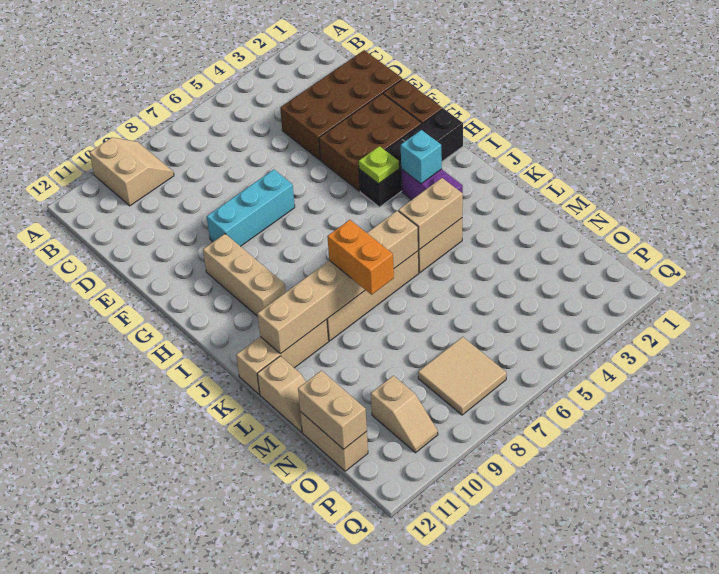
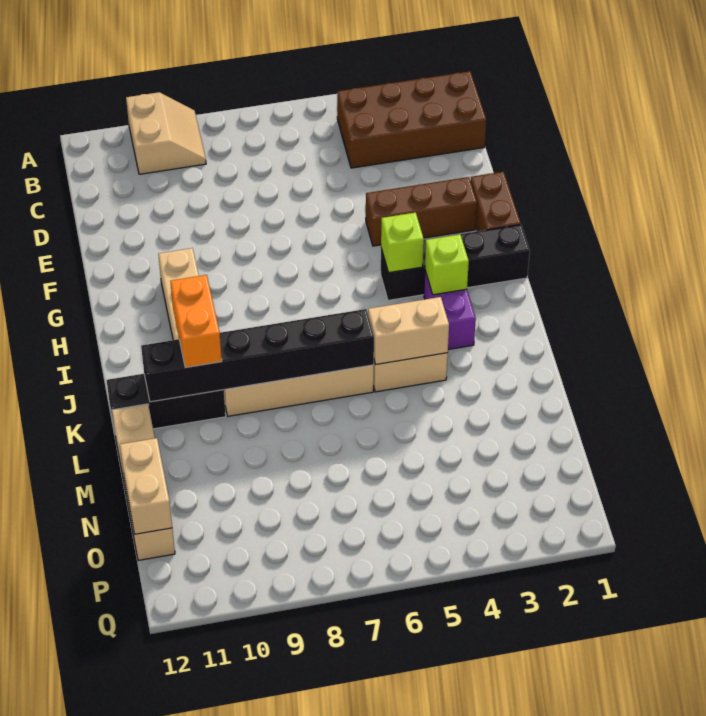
brown brick D1:E4 level 1 -> brown brick B1:C4 level 1
brown brick F2:G4 level 1 -> brown brick F2:F4 level 1
cyan brick F7:F9 level 1 -> none
lime plate H4 level 2 -> lime brick H4 level 2
cyan brick I3 level 2 -> lime brick I3 level 2
tan brick K6:K11 level 2 -> black brick K6:K11 level 2
orange brick K8:L8 level 3 -> orange brick J10:K10 level 3
tan brick K10:K12 level 1 -> black brick K10:K12 level 1
tan tile O7:P8 level 1 -> none
tan slope O10:P10 level 1 top O -> none

